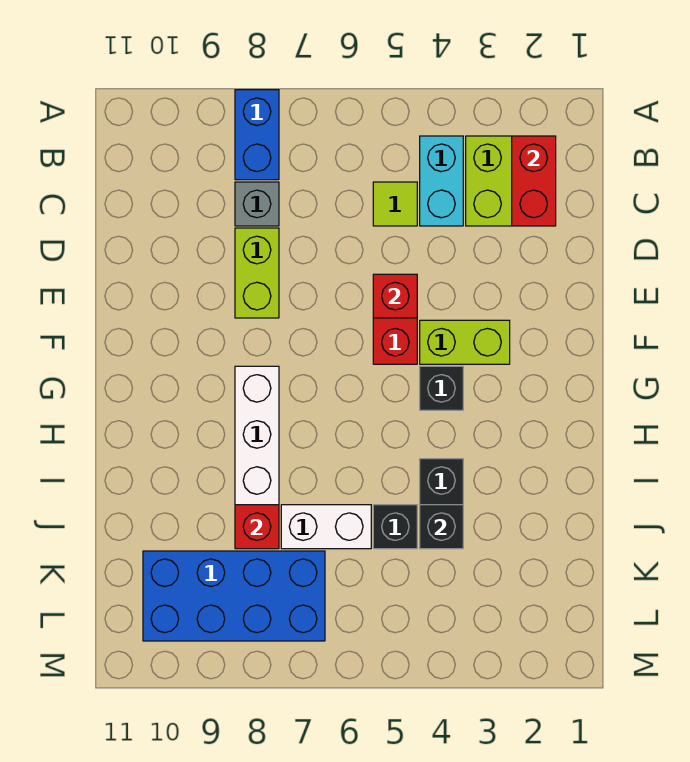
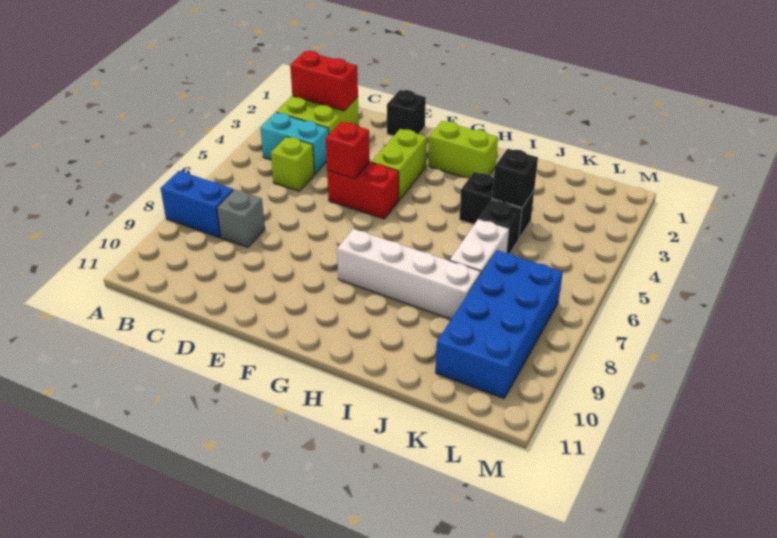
lime tile C5 level 1 -> lime brick C5 level 1
lime brick D8:E8 level 1 -> lime brick G2:H2 level 1
black brick G4 level 1 -> black brick E1 level 1
red brick J8 level 2 -> none

